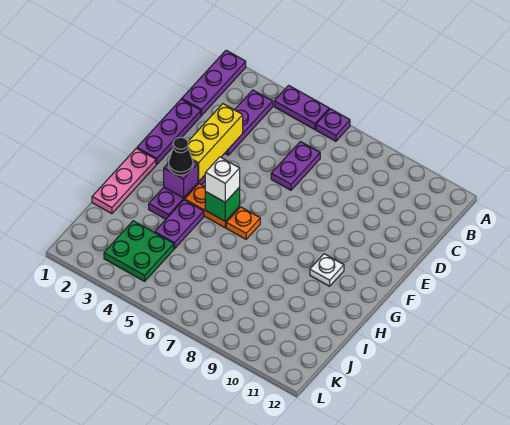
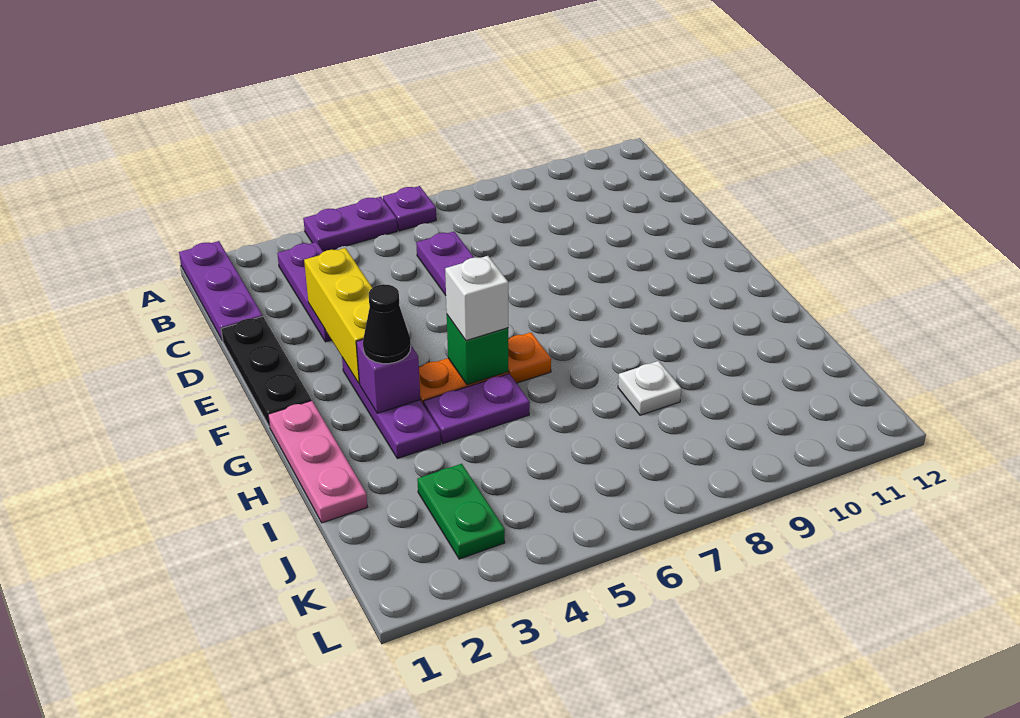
purple plate D1:F1 level 1 -> black plate D1:F1 level 1
white plate G10 level 1 -> white plate I8 level 1
purple plate H4:I4 level 1 -> purple plate H4:H5 level 1
green plate J3:K4 level 1 -> green plate J3:K3 level 1

